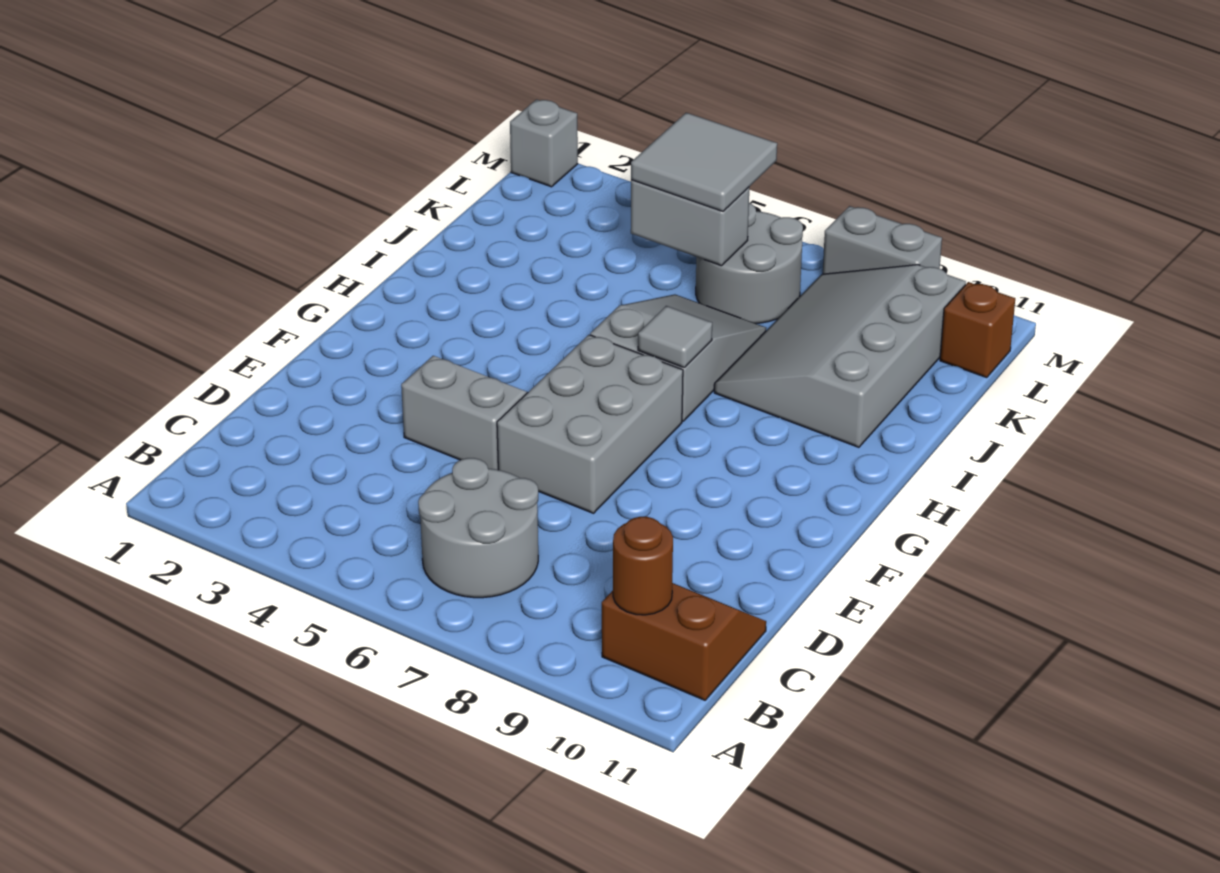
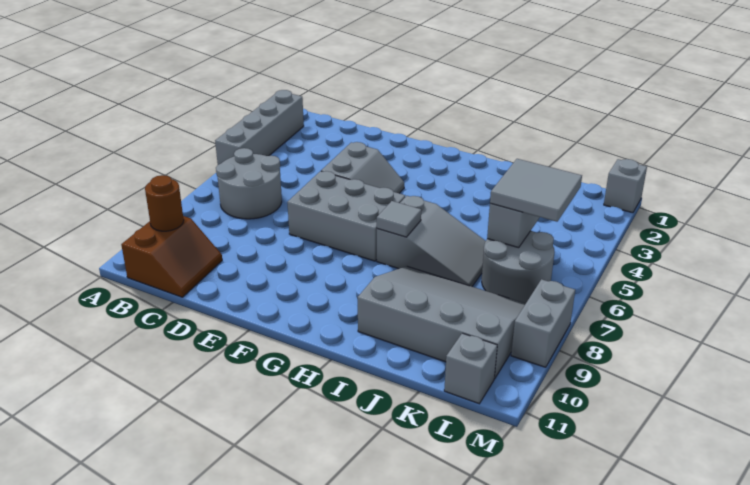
none -> grey brick A2:A5 level 1
brown brick L11 level 1 -> grey brick L11 level 1

